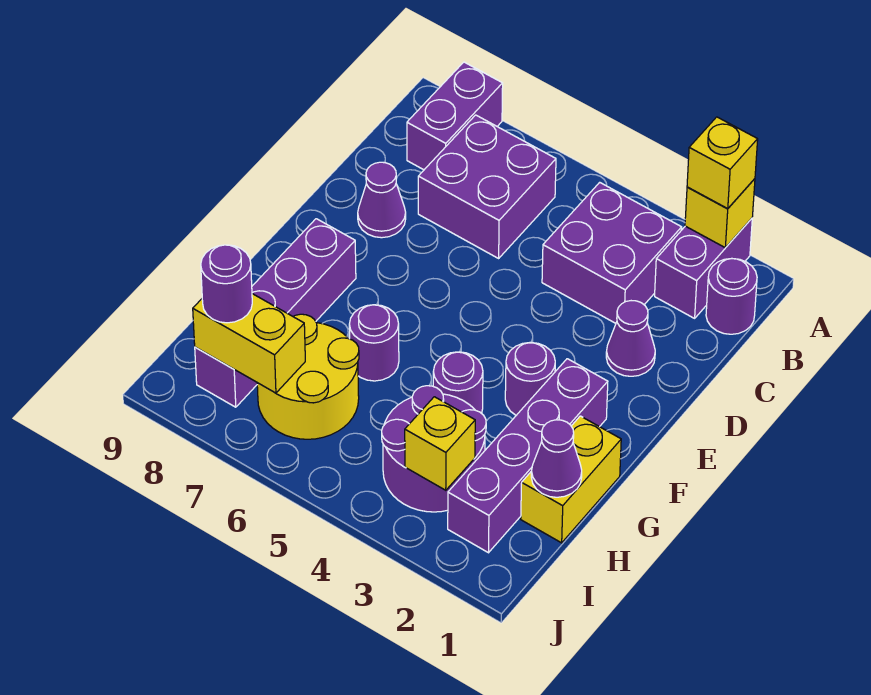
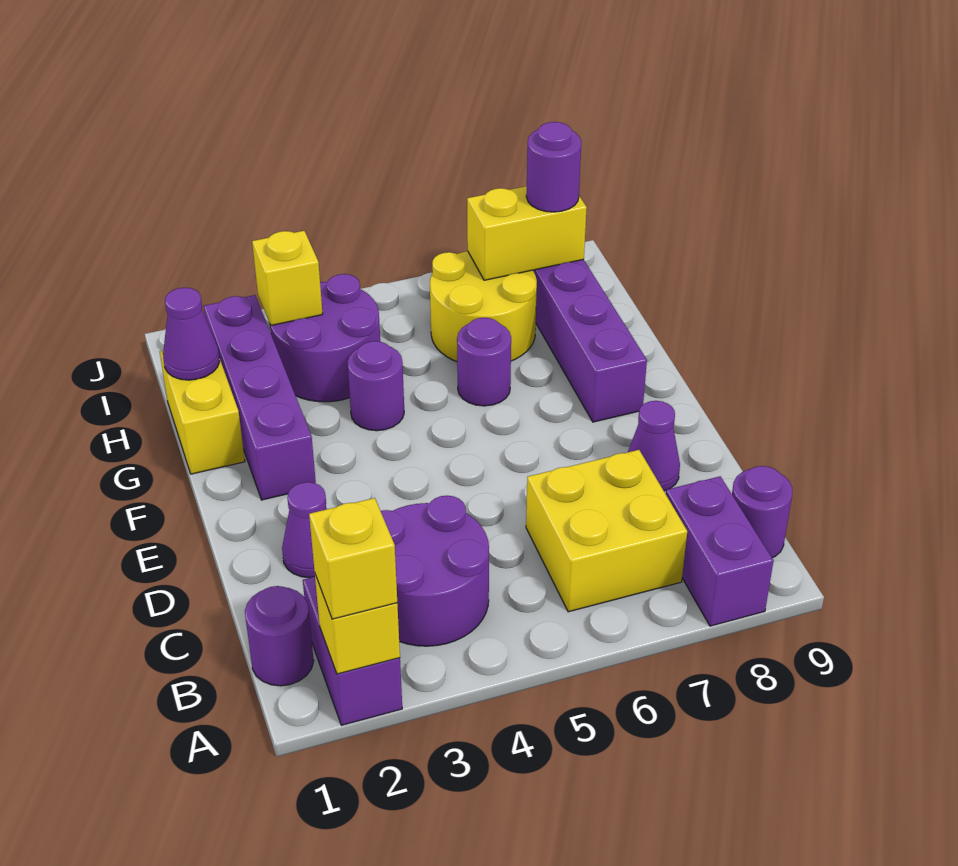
purple brick B3:C4 level 1 -> purple round brick B3:C4 level 1
purple brick B6:C7 level 1 -> yellow brick B6:C7 level 1
purple round brick F3 level 1 -> purple round brick B9 level 1

